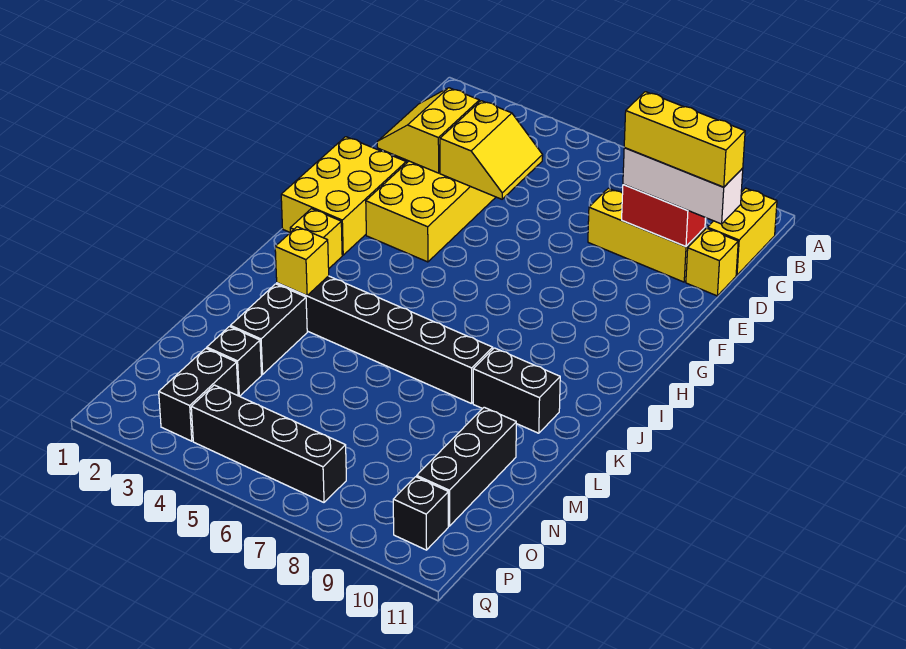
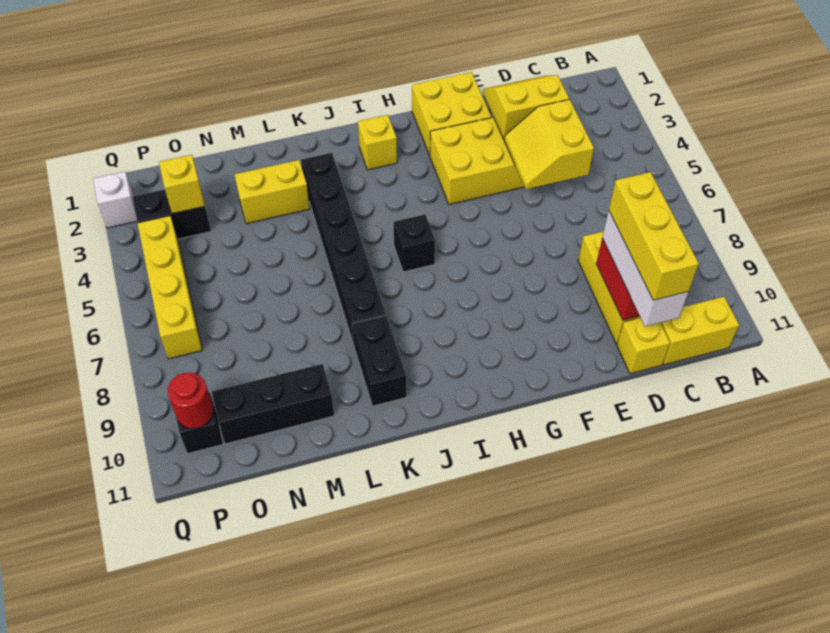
yellow slope D4:E5 level 2 top 4 -> yellow slope D4:E5 level 2 top D
yellow brick F1:H2 level 1 -> yellow brick F1:G2 level 1
yellow brick K3 level 2 -> yellow brick O3 level 2
black brick L3:M3 level 1 -> yellow brick L3:M3 level 1
black brick N3 level 1 -> black brick I6 level 1
black brick P4:P7 level 1 -> yellow brick P4:P7 level 1
none -> red round brick P10 level 2
none -> white brick Q2 level 1

